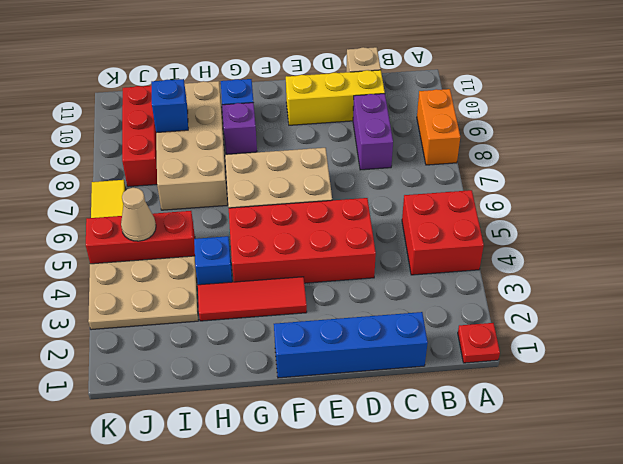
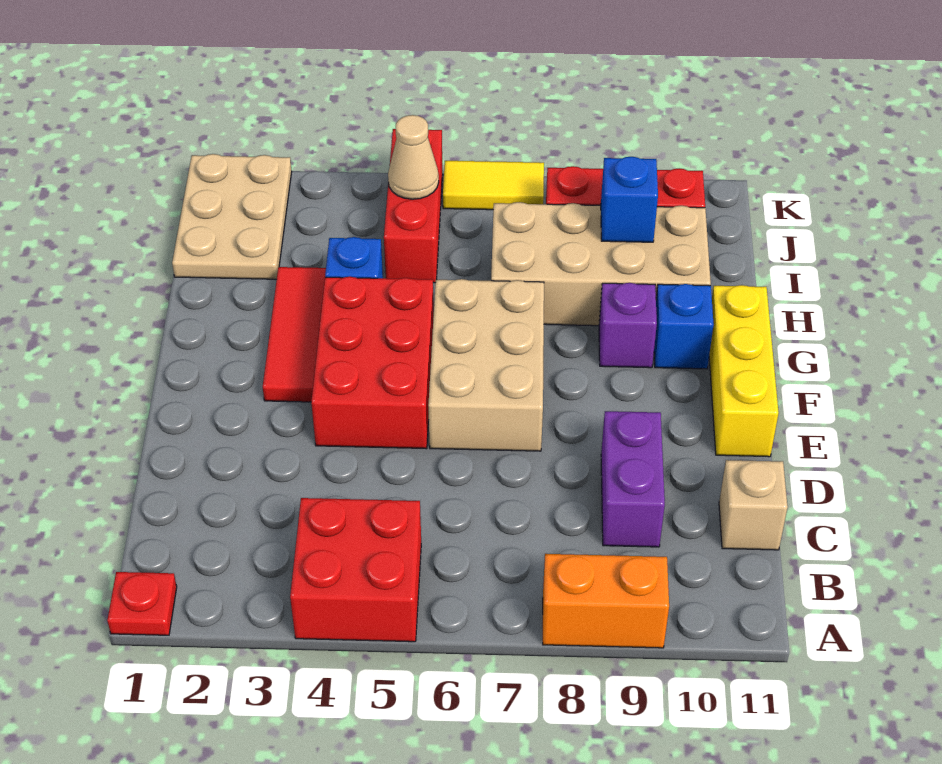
blue brick C1:F1 level 1 -> none
purple brick C8:C9 level 1 -> purple brick C9:D9 level 1
yellow brick C10:E10 level 1 -> yellow brick E11:G11 level 1
red brick D4:G5 level 1 -> red brick E4:G5 level 1
tan plate I3:K4 level 1 -> tan plate I1:K2 level 1

